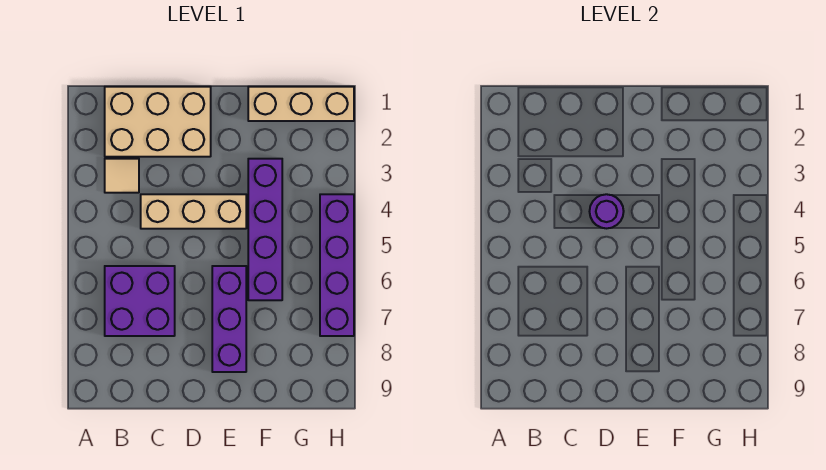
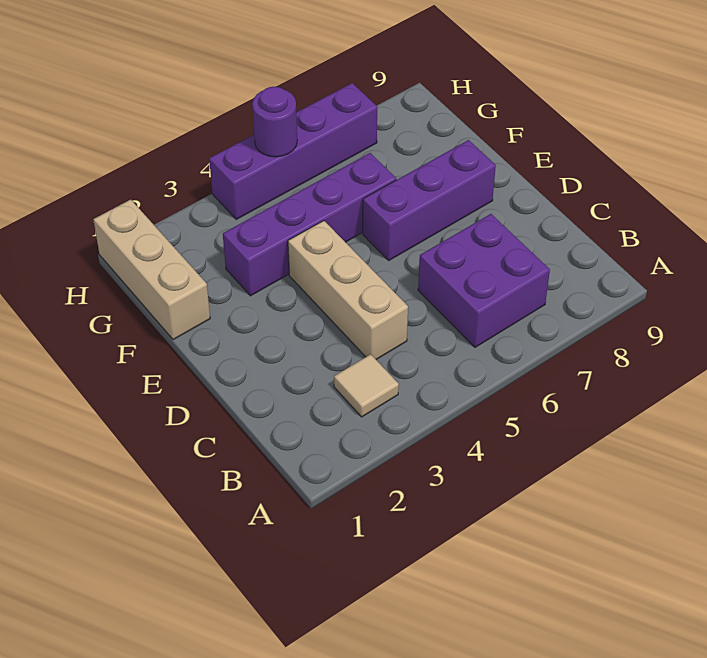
tan brick B1:D2 level 1 -> none
purple round brick D4 level 2 -> purple round brick H5 level 2

